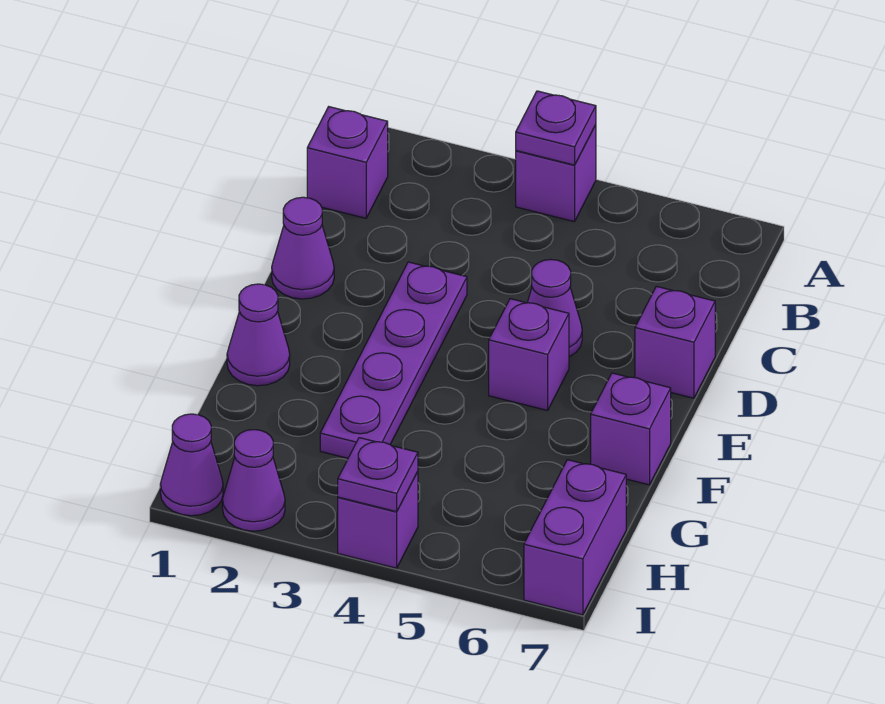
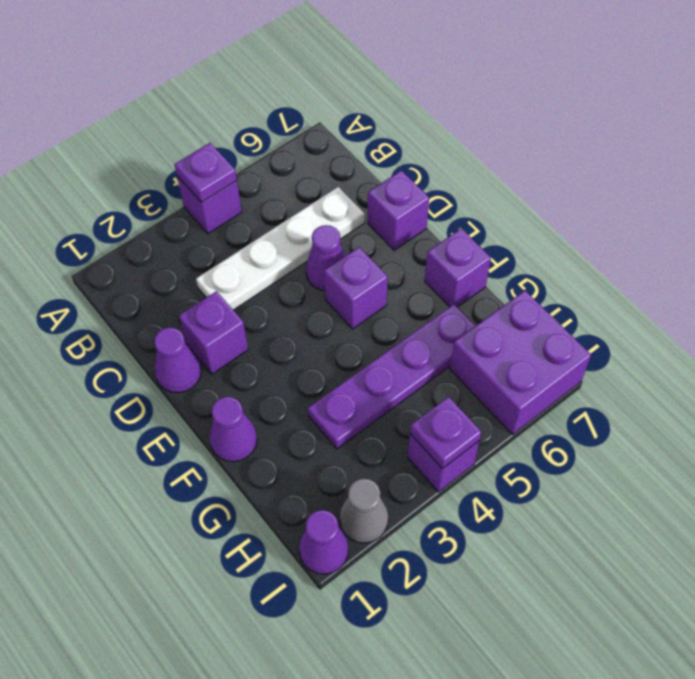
purple brick B1 level 1 -> purple brick D2 level 1
none -> white plate C3:C6 level 1
purple plate D3:G3 level 1 -> purple plate G3:G6 level 1
purple brick H7:I7 level 1 -> purple brick H6:I7 level 1
purple cone I2 level 1 -> grey cone I2 level 1

